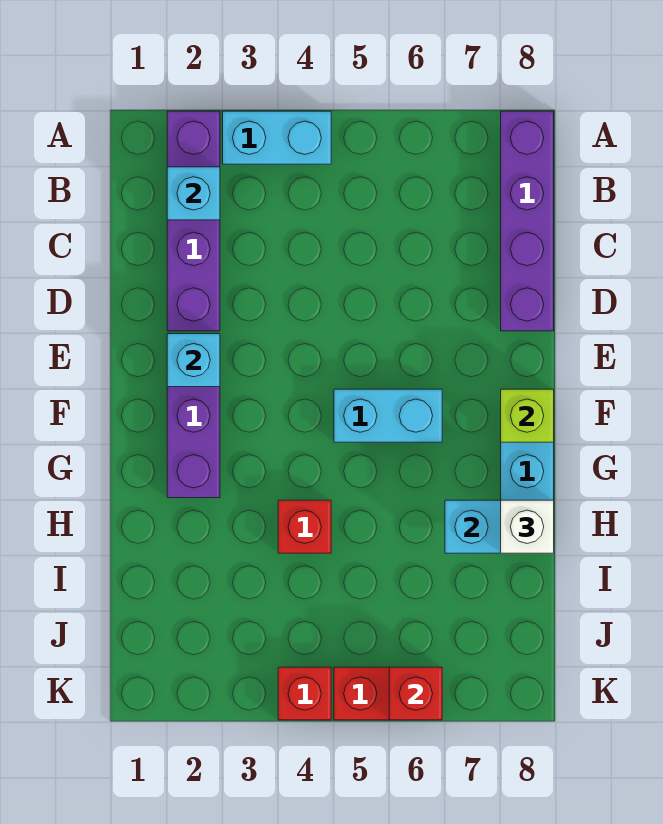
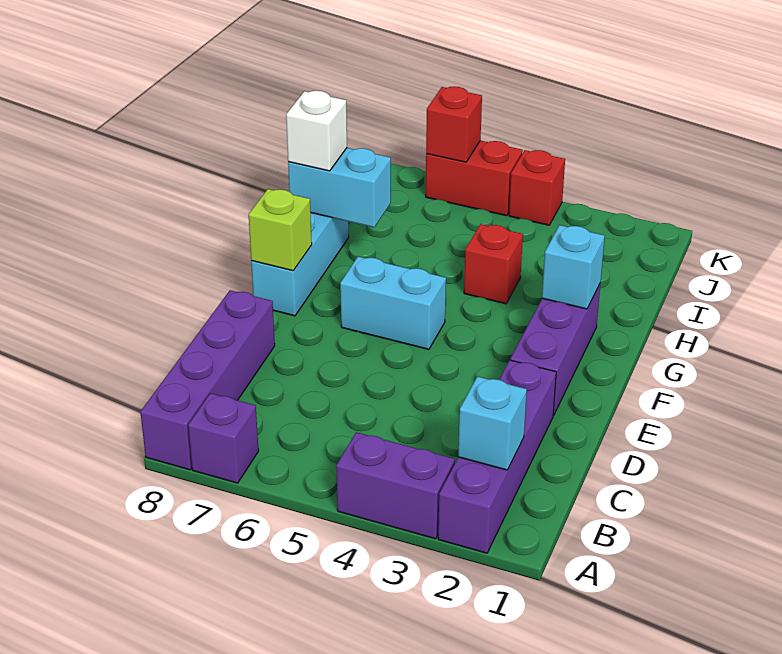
cyan brick A3:A4 level 1 -> purple brick A3:A4 level 1
none -> purple brick A7 level 1
cyan brick E2 level 2 -> cyan brick G2 level 2

